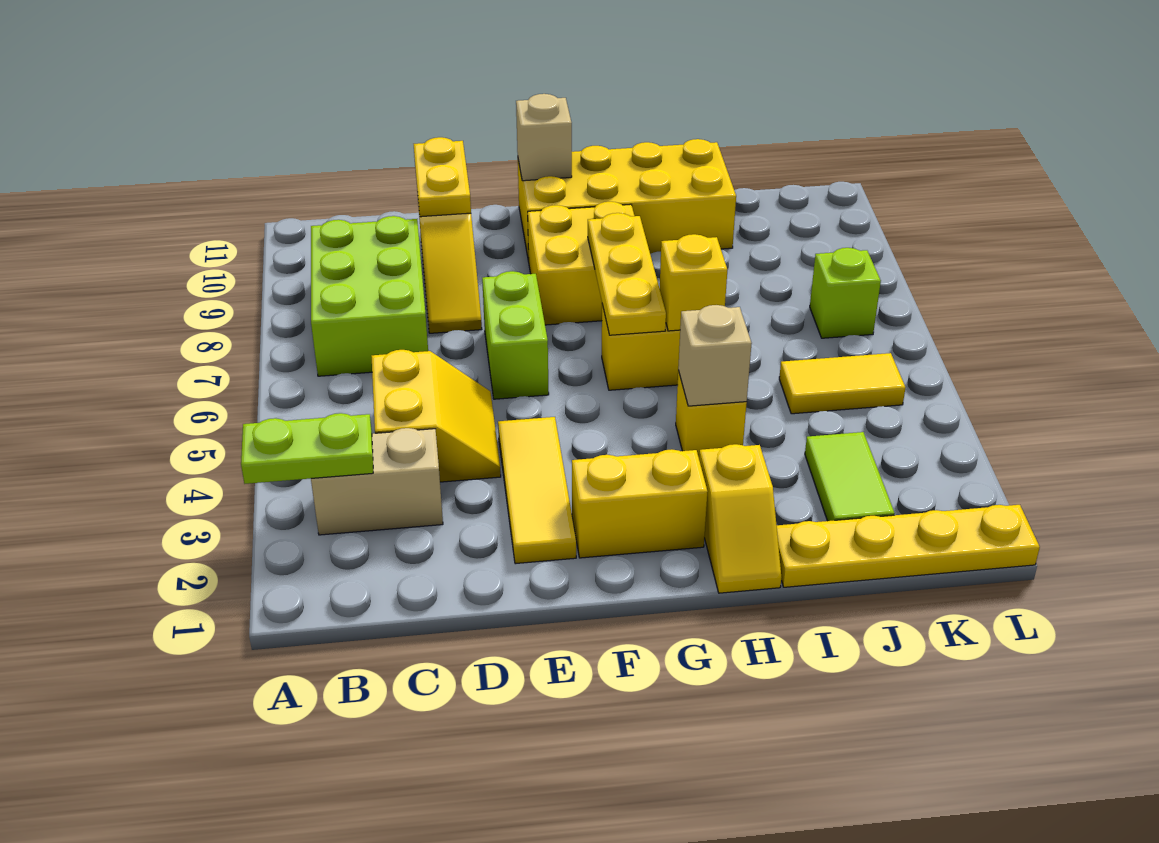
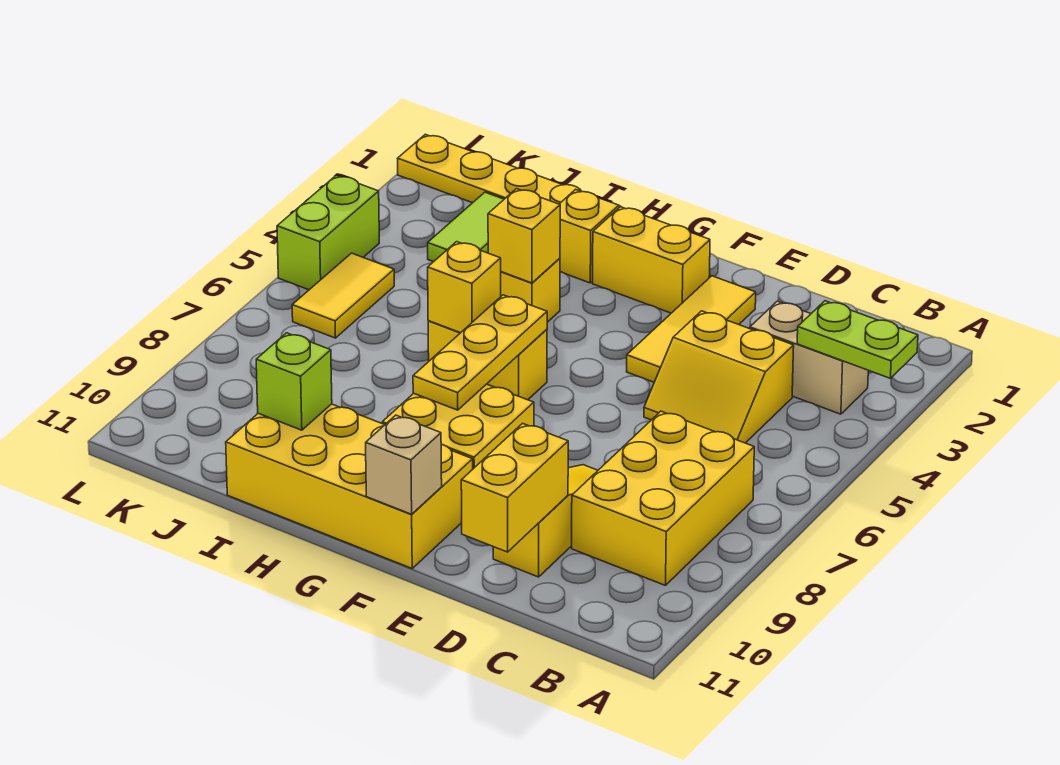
lime brick B7:C9 level 1 -> yellow brick B7:C9 level 1
yellow slope C4:D5 level 1 top C -> yellow slope C4:D5 level 1 top 4
yellow plate D10:D11 level 2 -> yellow brick D10:D11 level 2
lime brick E6:E7 level 1 -> lime brick L4:L5 level 1
tan brick H4 level 2 -> yellow brick H4 level 2
yellow tile J5:K5 level 1 -> yellow tile K5:K6 level 1
lime brick K7 level 1 -> lime brick I10 level 2

